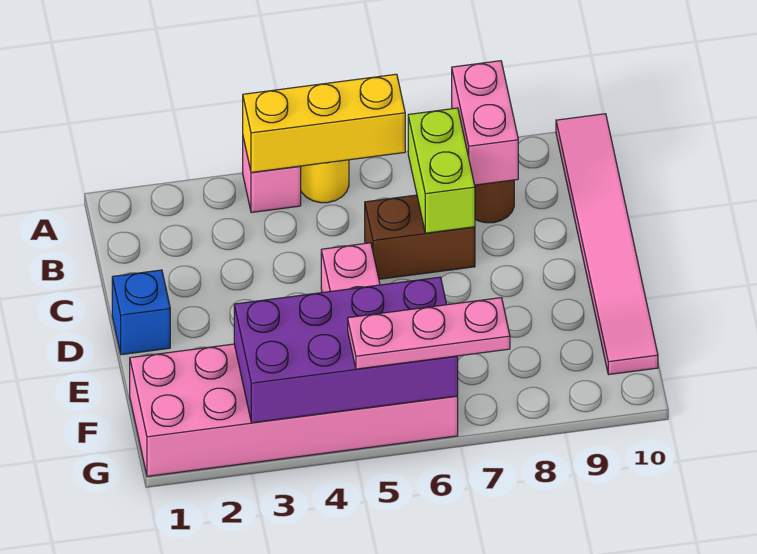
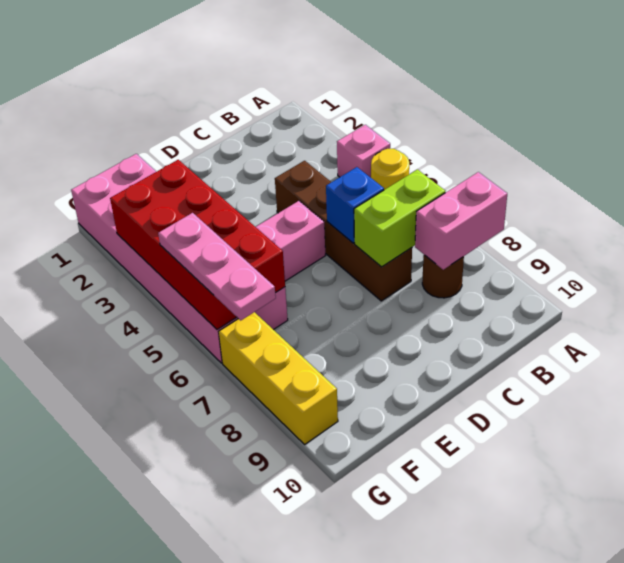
yellow brick A4:A6 level 2 -> yellow brick G7:G9 level 1
pink tile A10:F10 level 1 -> none
brown brick C6:C7 level 1 -> brown brick C4:C7 level 1
blue brick D1 level 1 -> blue brick C6 level 2
purple brick F3:G6 level 2 -> red brick F3:G6 level 2

